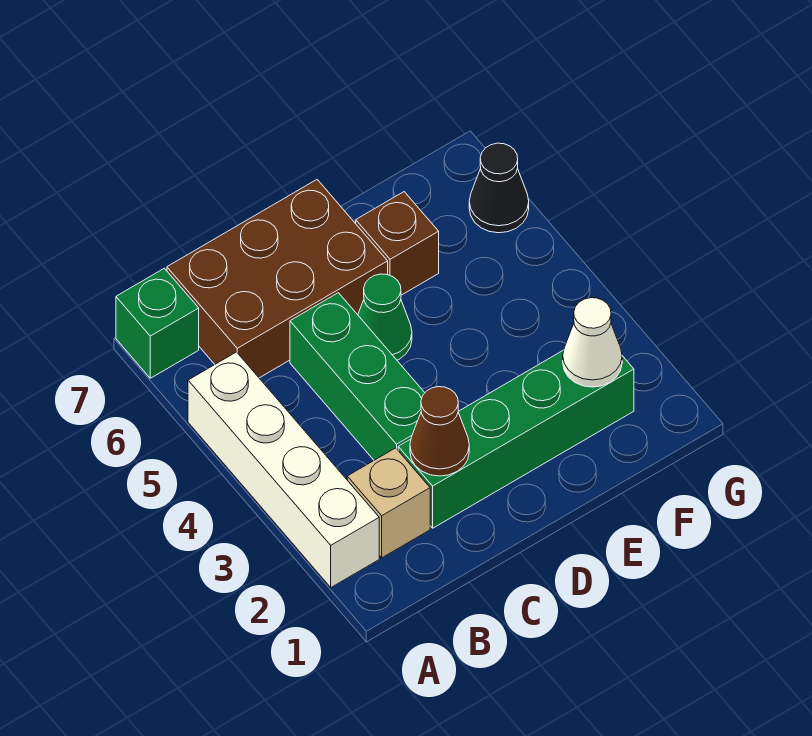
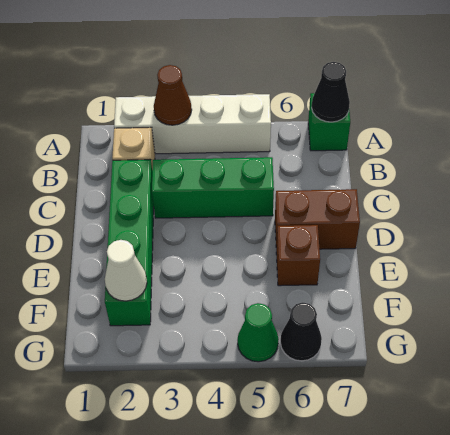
none -> black cone A7 level 2
brown brick B6:D7 level 1 -> brown brick D6:D7 level 1
brown cone C2 level 2 -> brown cone A3 level 2
green cone D5 level 1 -> green cone G5 level 1

